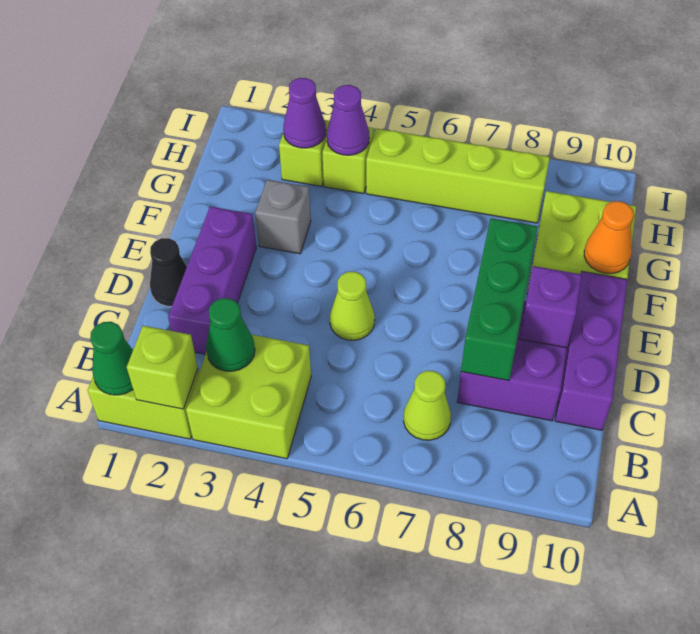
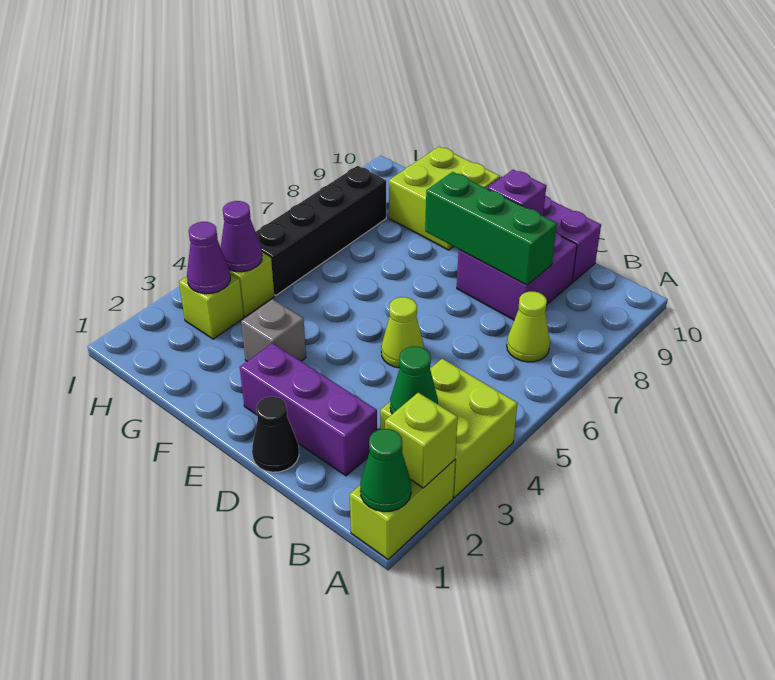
orange cone F10 level 2 -> none
lime brick H5:H8 level 1 -> black brick H5:H8 level 1

